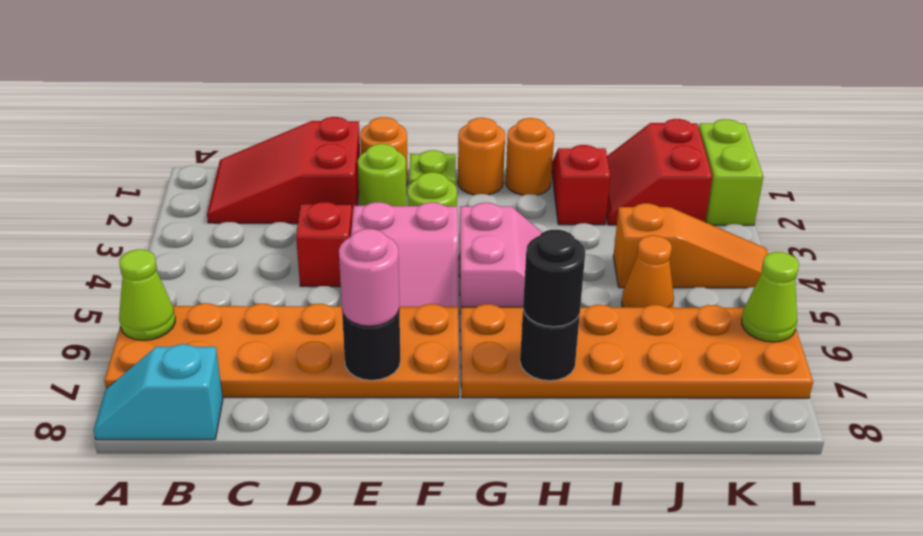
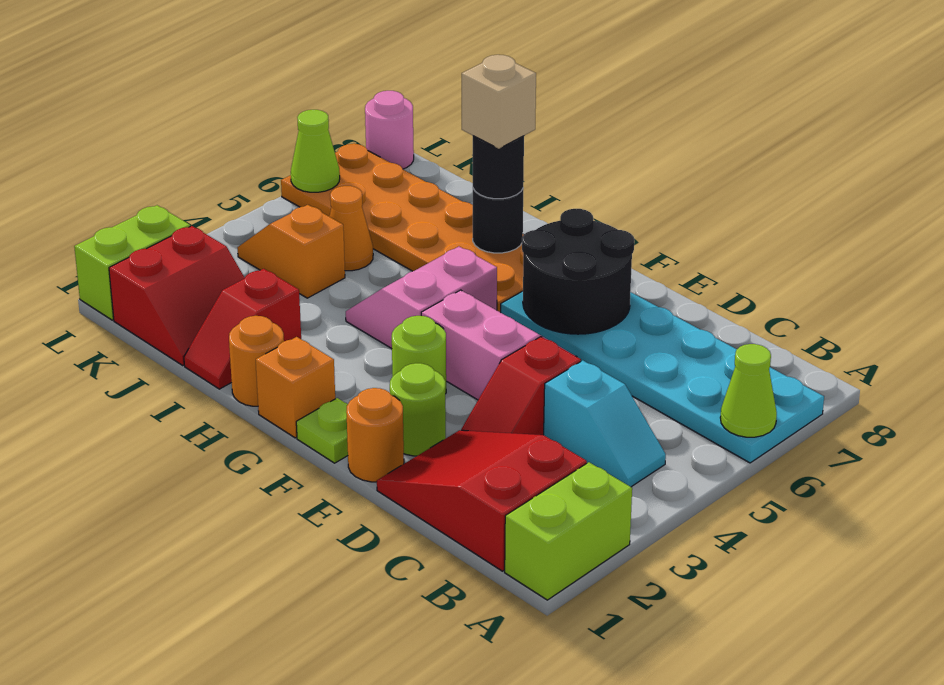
none -> lime brick A1:A2 level 1
orange plate A6:F7 level 1 -> cyan plate A6:F7 level 1
cyan slope A8:B8 level 1 top B -> cyan slope B4:C4 level 1 top C
red slope B1:D2 level 1 top D -> red slope B1:D2 level 1 top B
black round brick E7 level 2 -> black round brick E6:F7 level 2
pink round brick E7 level 3 -> pink round brick L8 level 1
orange round brick G1 level 1 -> orange brick G1 level 1
none -> tan brick H7 level 4
orange slope J4:L4 level 1 top J -> orange slope J4:K4 level 1 top J

